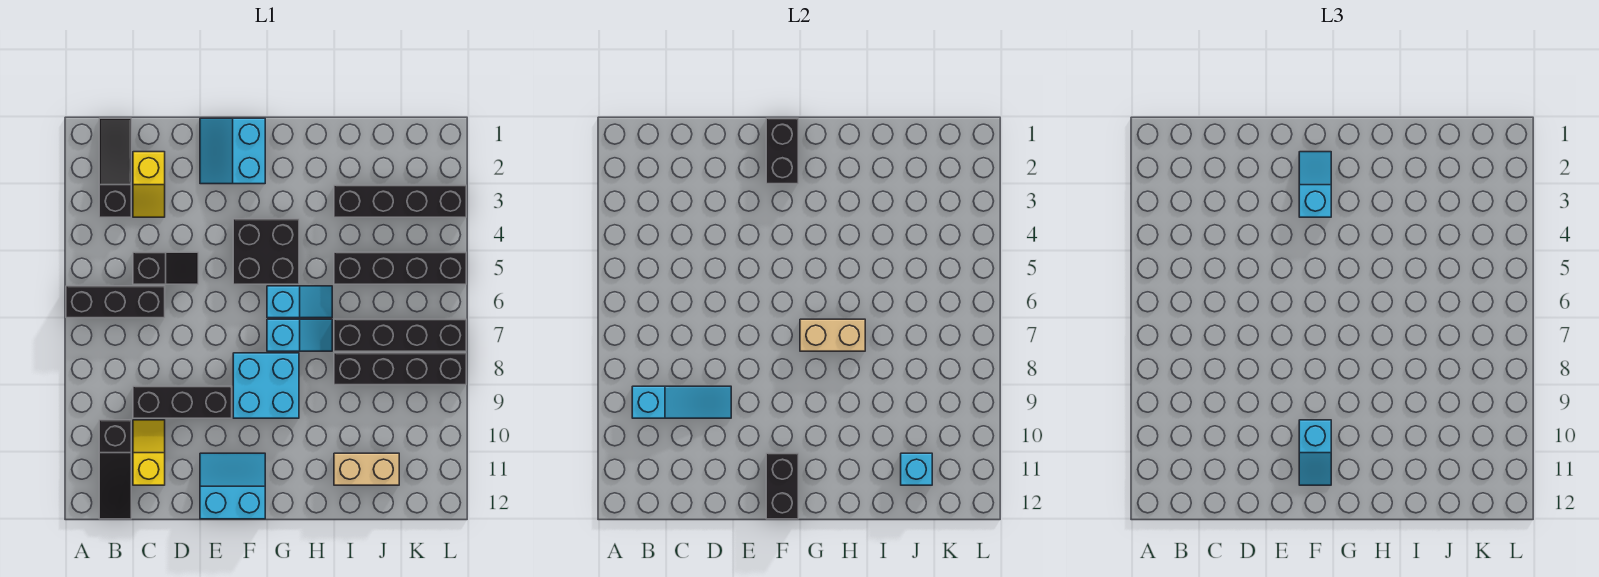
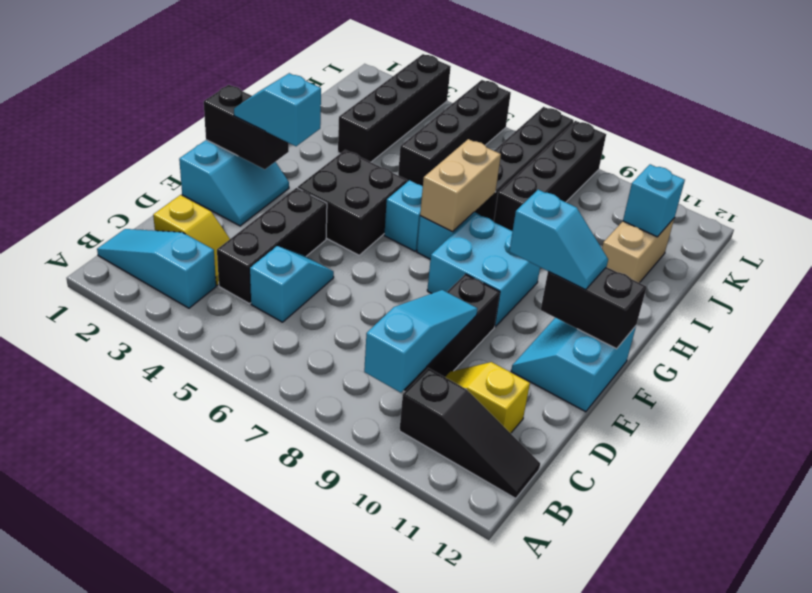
black brick A6:C6 level 1 -> black brick C4:E4 level 1
black slope B1:B3 level 1 top 3 -> cyan slope B1:B3 level 1 top 3
black slope C5:D5 level 1 top C -> cyan slope C5:D5 level 1 top C
cyan slope E1:F2 level 1 top F -> cyan slope E1:F2 level 1 top 1

